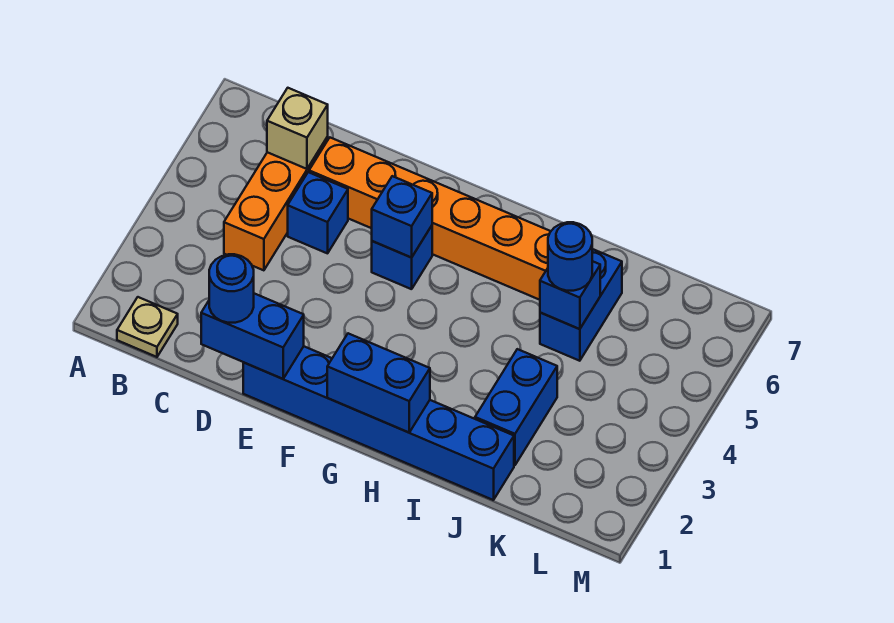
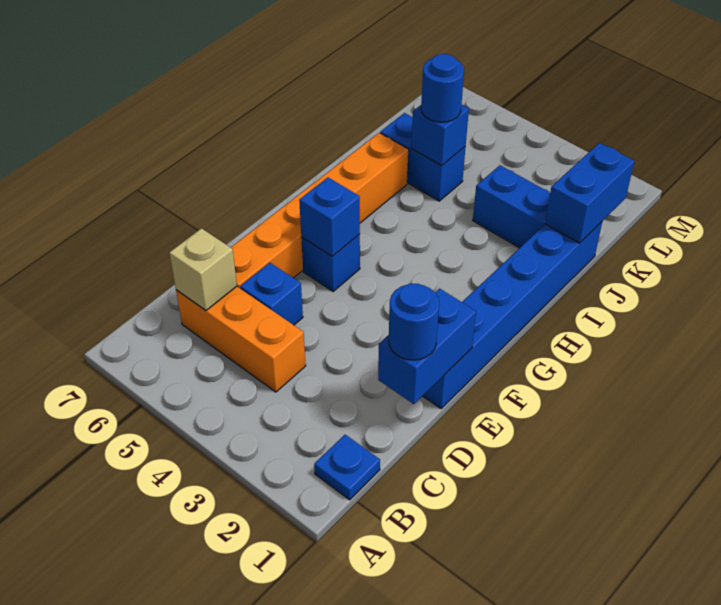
tan plate B1 level 1 -> blue plate B1 level 1
blue brick G1:H1 level 2 -> blue brick J1:K1 level 2

